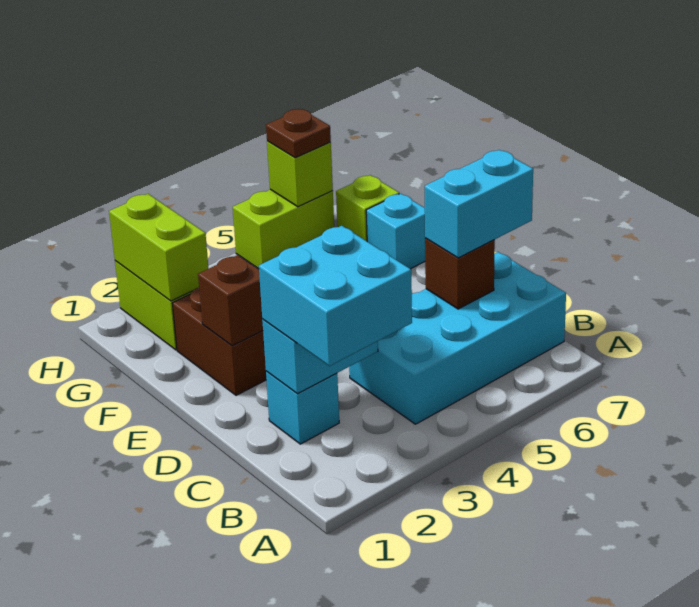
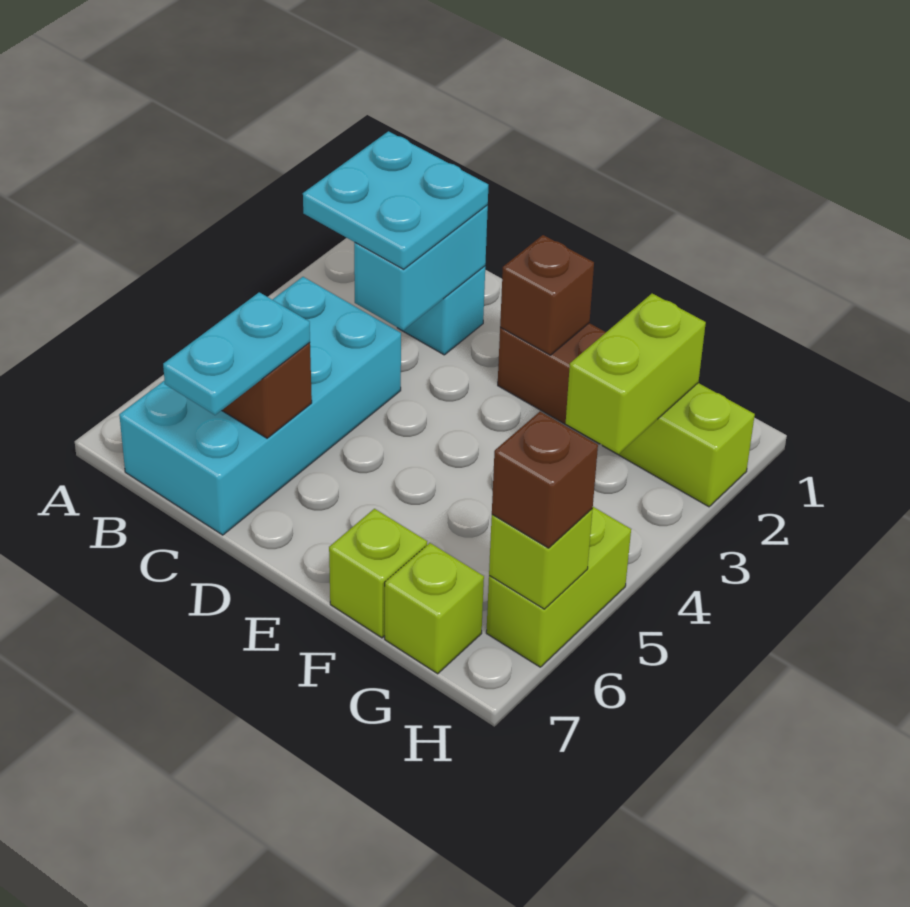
cyan brick B2:C3 level 3 -> cyan plate B2:C3 level 3
cyan brick C6:C7 level 3 -> cyan plate C6:C7 level 3
cyan brick F7 level 1 -> lime brick F7 level 1
lime brick G2:H2 level 2 -> lime brick G2:G3 level 2
brown plate H6 level 3 -> brown brick H6 level 3

